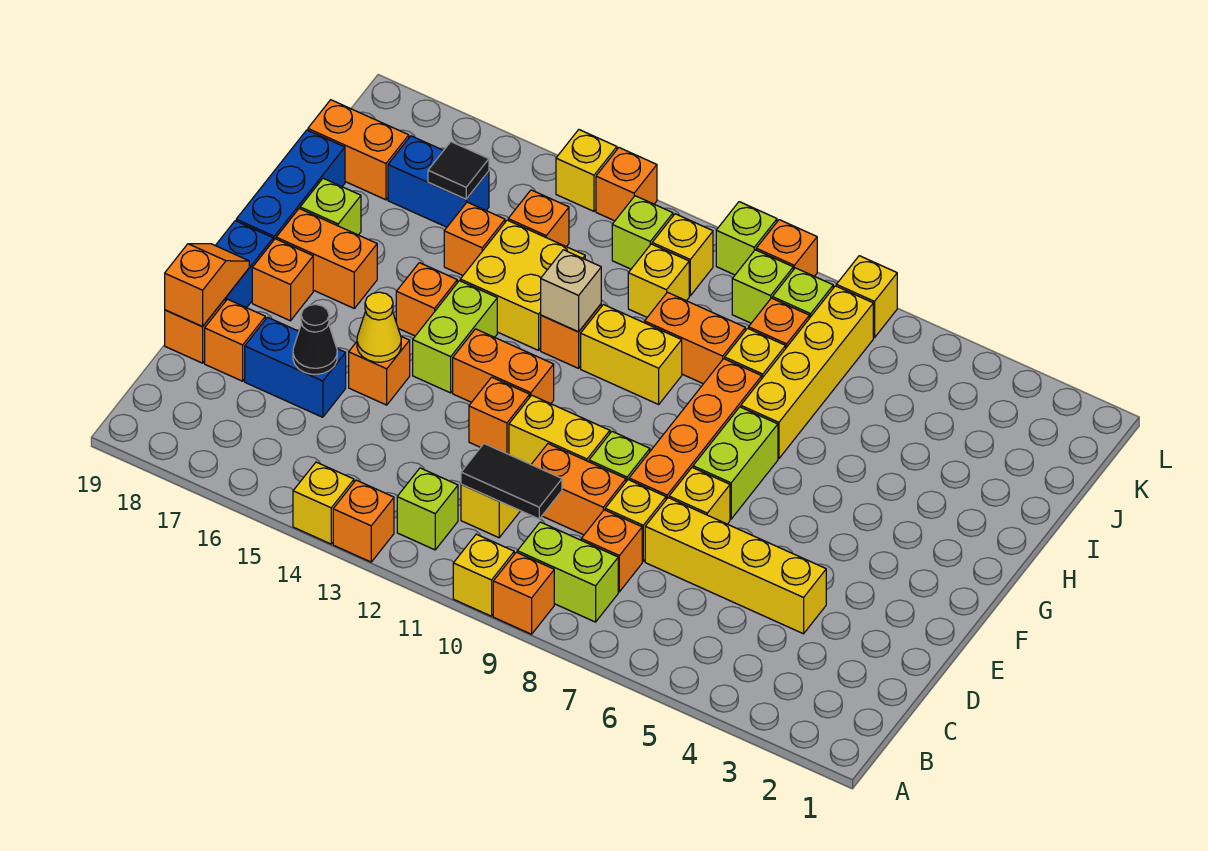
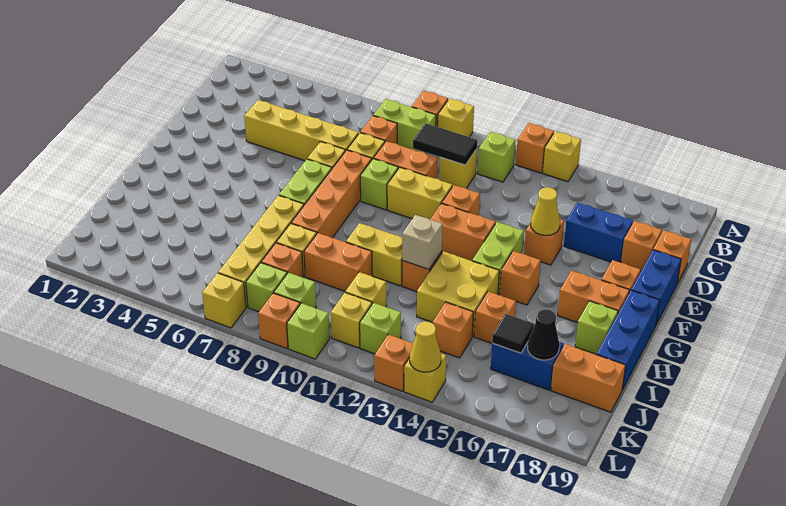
black cone D16 level 2 -> black cone J17 level 2
orange slope D19:E19 level 2 top D -> none
none -> yellow cone L14 level 2

